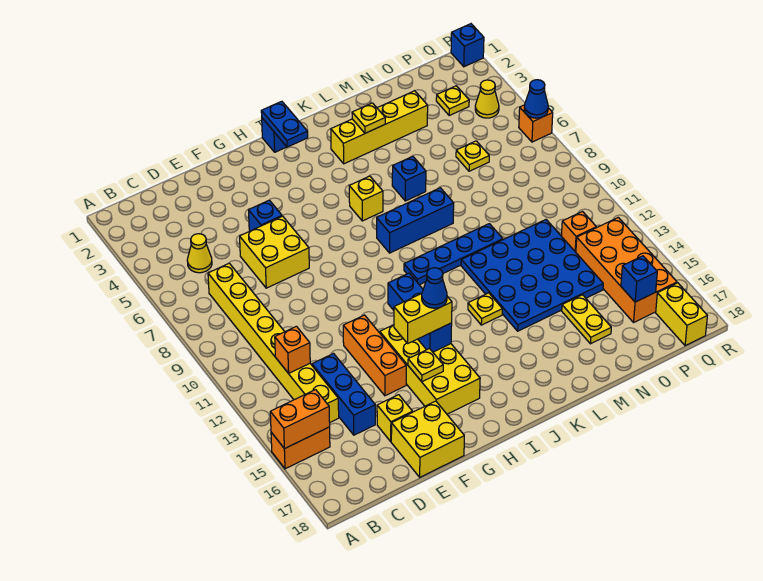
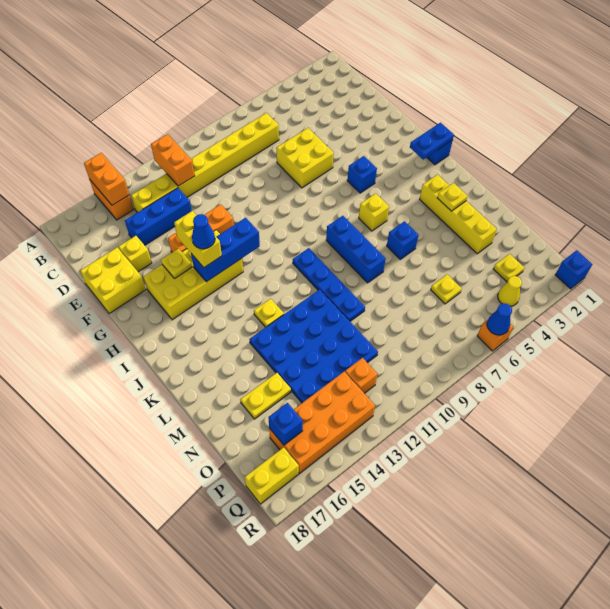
yellow cone C5 level 1 -> none
orange brick C12 level 2 -> orange brick B12:C12 level 2
blue brick F5 level 1 -> blue brick H5 level 1

